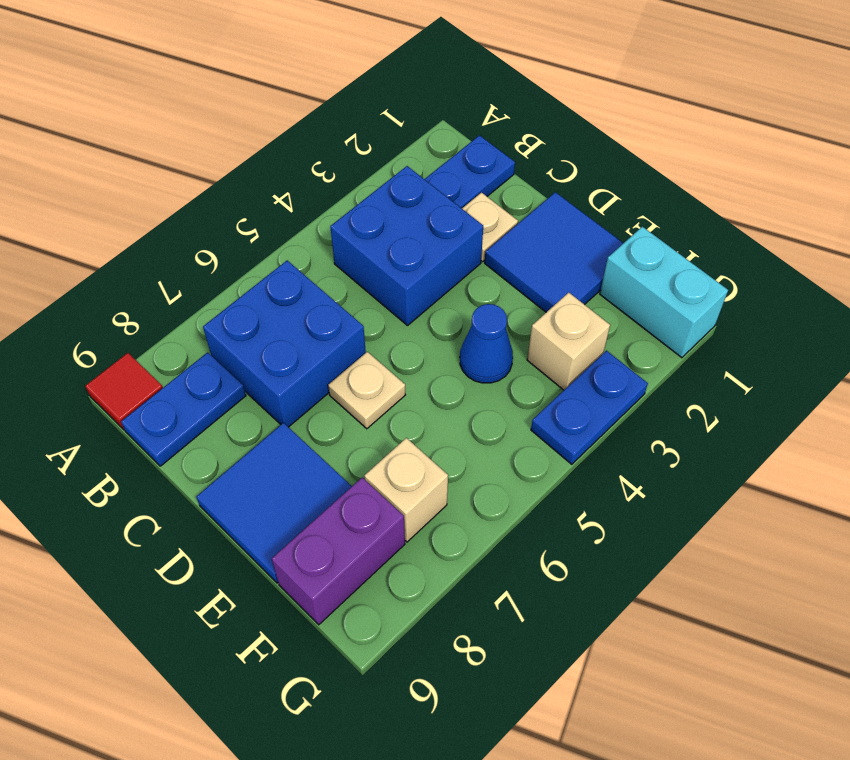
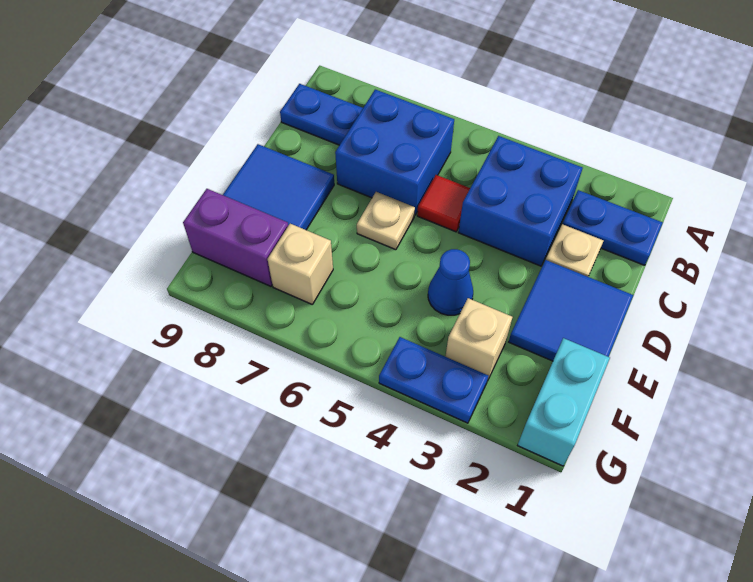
red tile A9 level 1 -> red tile C5 level 1

